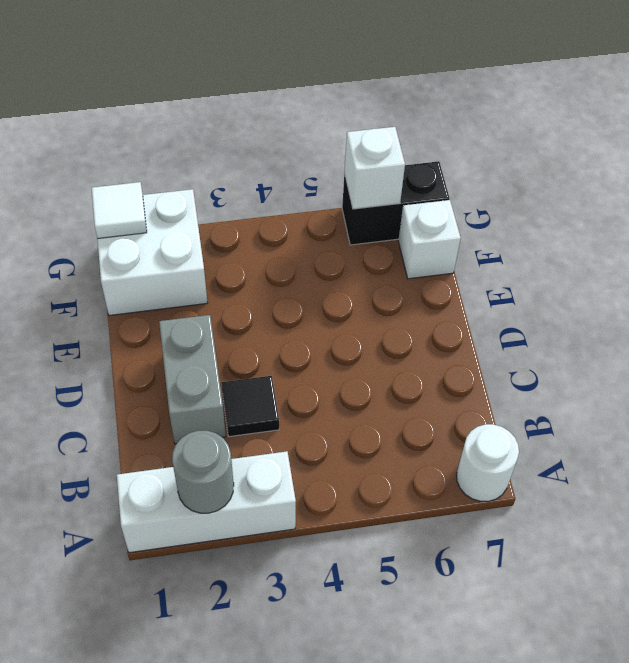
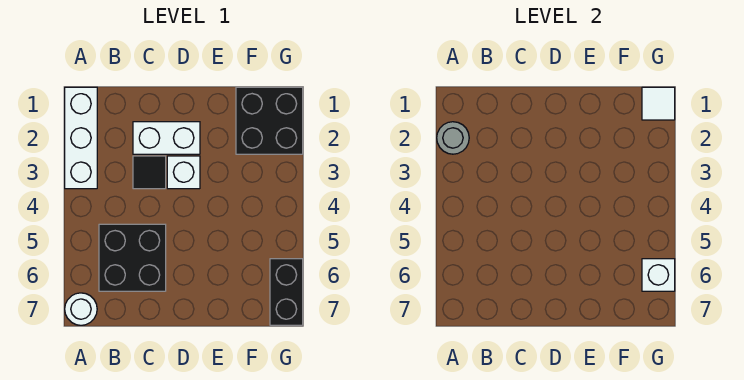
none -> black brick B5:C6 level 1
grey brick C2:D2 level 1 -> white brick C2:D2 level 1
white brick F1:G2 level 1 -> black brick F1:G2 level 1
white brick F7 level 1 -> white brick D3 level 1

